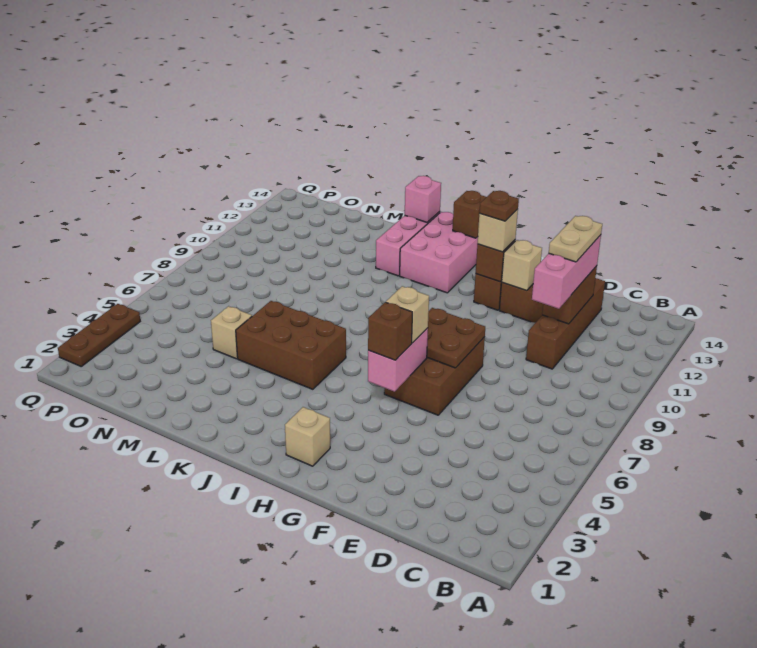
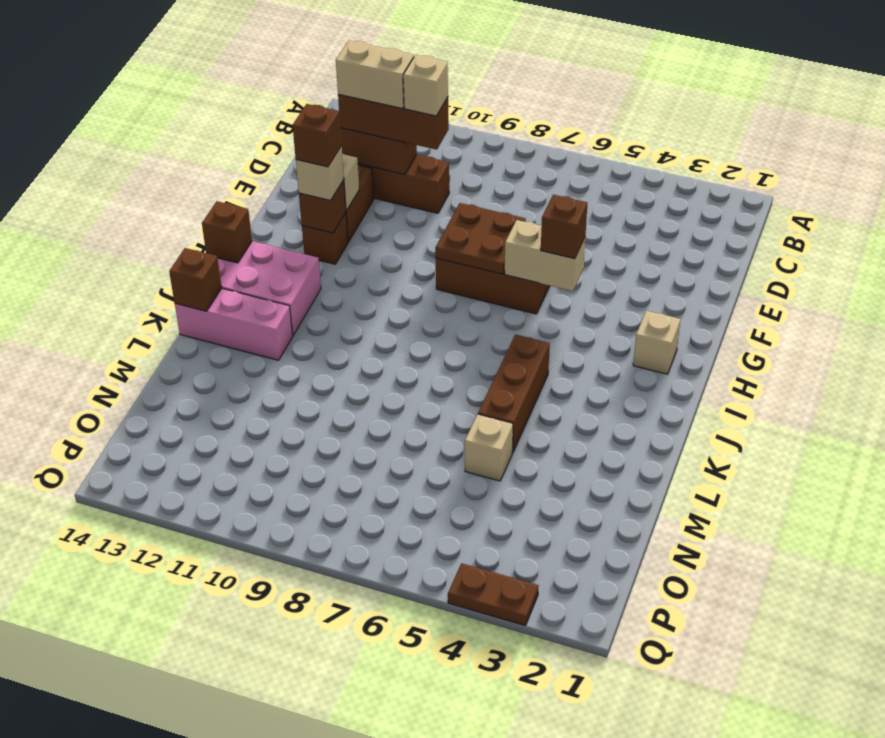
pink brick D10:D12 level 3 -> brown brick D10:D12 level 3
tan plate D11:D12 level 4 -> tan brick D11:D12 level 4
pink brick G5:G6 level 2 -> tan brick G5:G6 level 2
tan brick G6 level 3 -> tan brick D10 level 4
brown plate G12 level 4 -> brown brick G12 level 4
brown brick J5:L6 level 1 -> brown brick J5:L5 level 1
pink brick K14 level 2 -> brown brick K14 level 2
brown plate Q2:Q4 level 1 -> brown plate Q3:Q4 level 1

